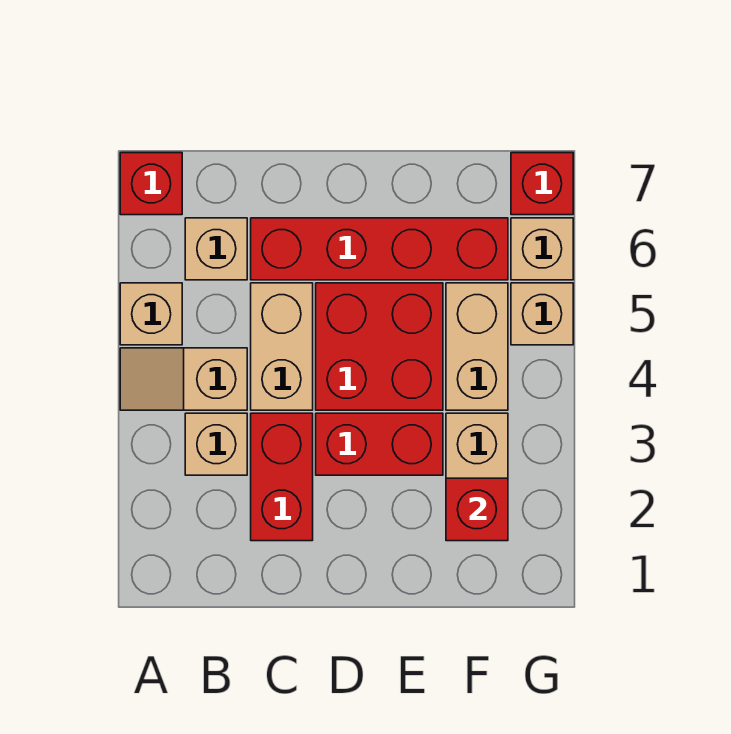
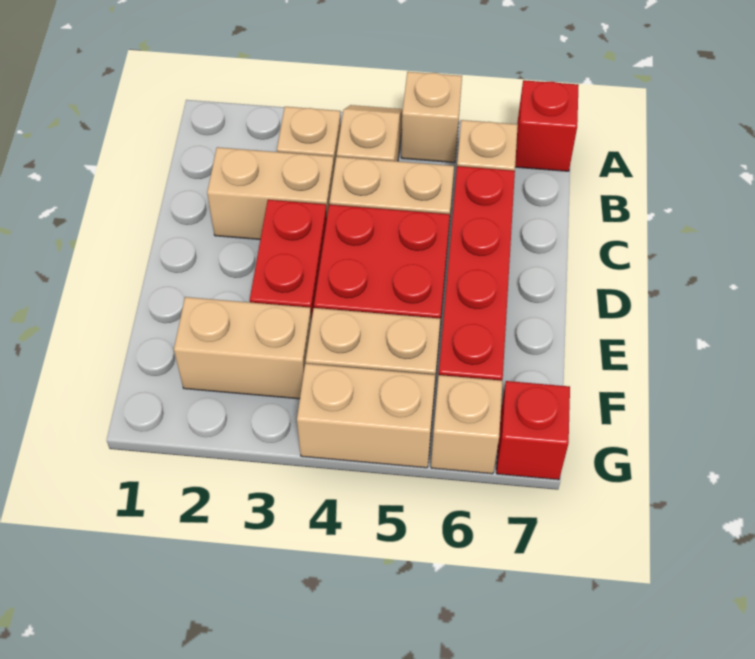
red brick C2:C3 level 1 -> tan brick C2:C3 level 1
red brick F2 level 2 -> none
tan brick G5 level 1 -> tan brick G4:G5 level 1

